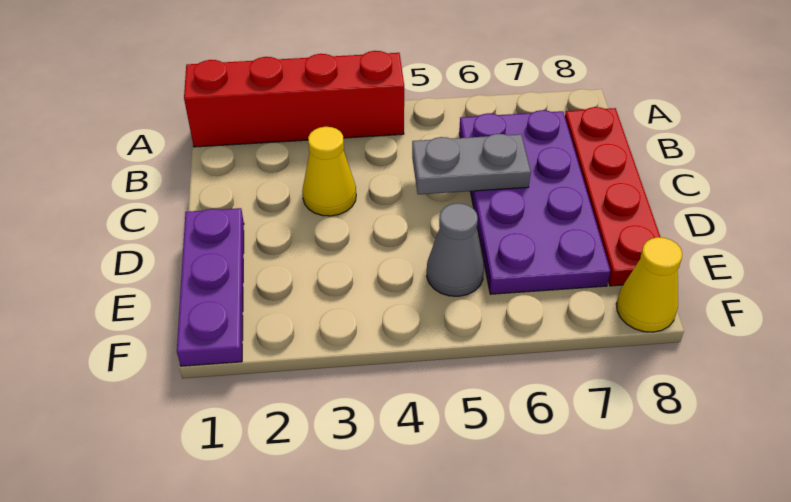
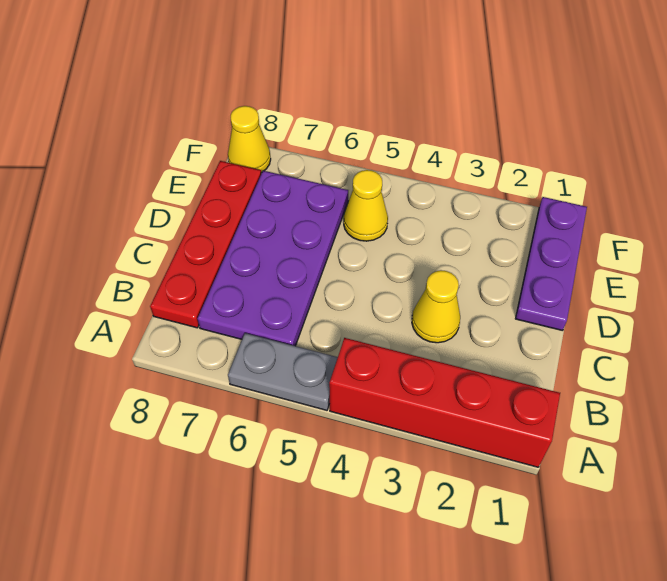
grey plate C5:C6 level 2 -> grey plate A5:A6 level 1
grey cone E5 level 1 -> yellow cone E5 level 1

